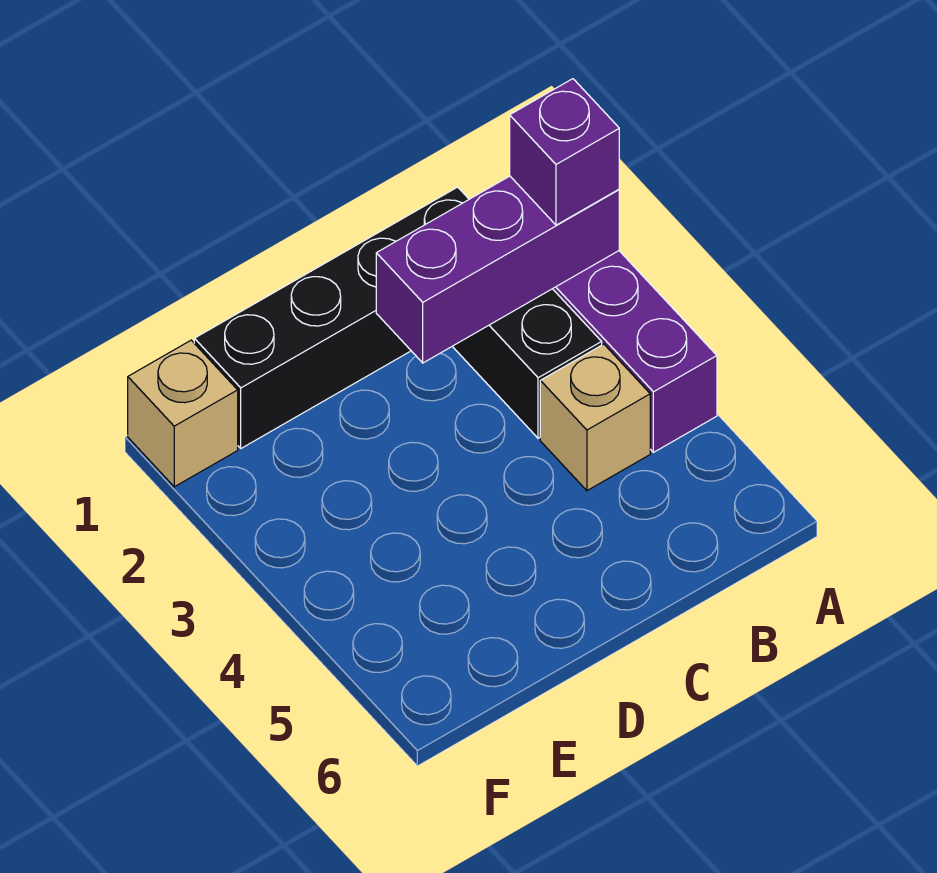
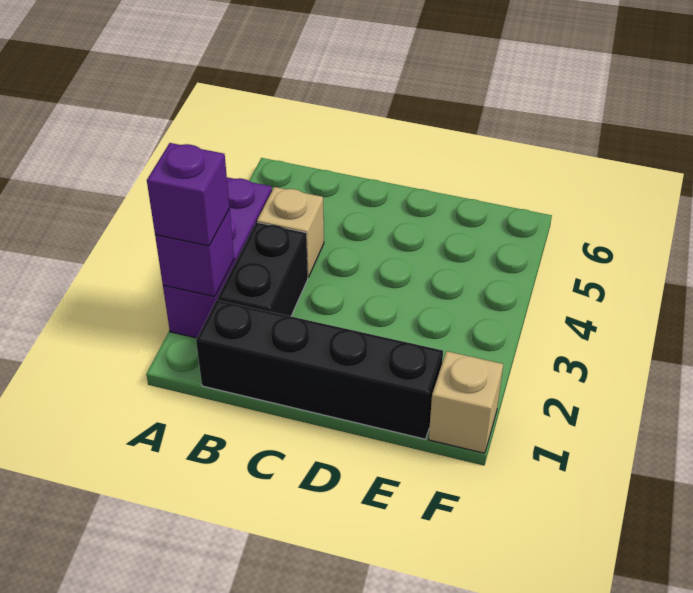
purple brick A2:C2 level 2 -> purple brick A2 level 2

